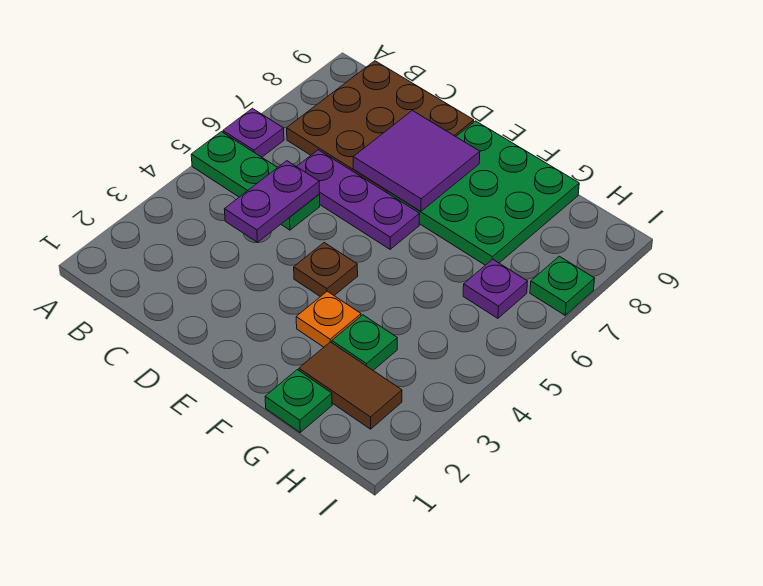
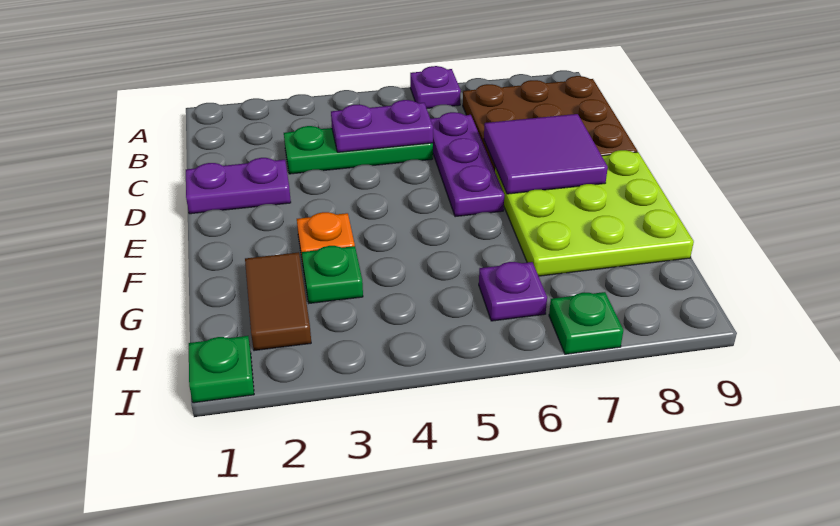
green plate A5:C5 level 1 -> green plate C3:C5 level 1
none -> purple plate D1:D2 level 1
brown plate E4 level 1 -> none
green plate E7:G9 level 1 -> lime plate E7:G9 level 1
green plate G1 level 1 -> green plate I1 level 1

